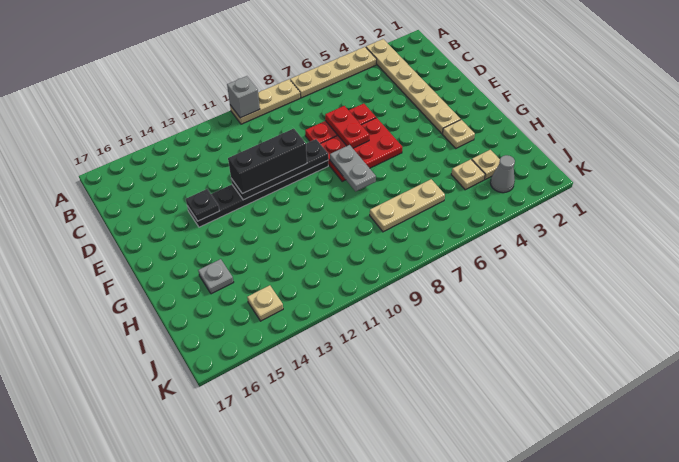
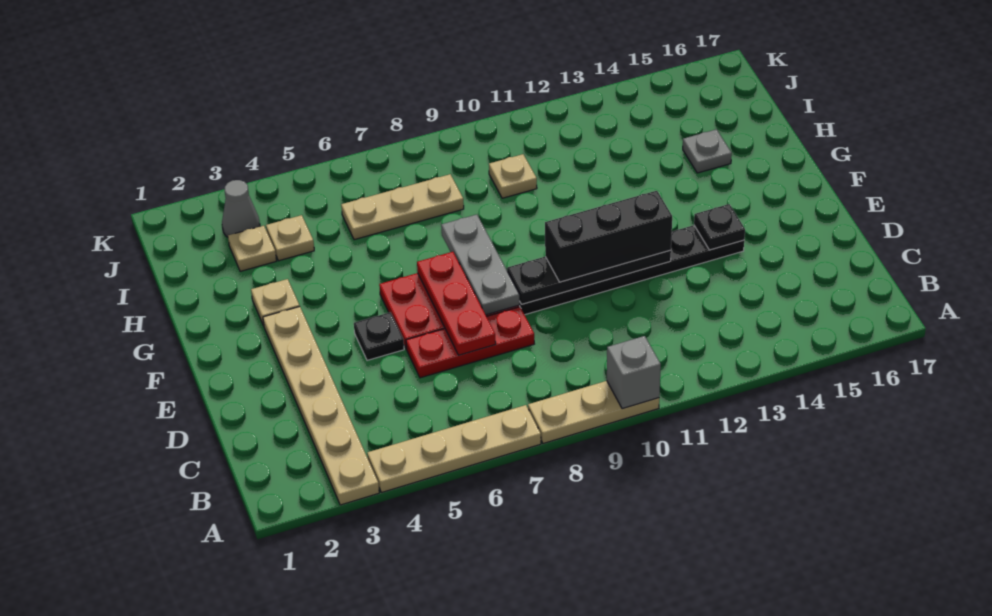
red plate D7:E7 level 2 -> red plate D7:F7 level 2
none -> black plate E5 level 1
grey plate F8:G8 level 2 -> grey plate E8:G8 level 2
tan plate J14 level 1 -> tan plate I10 level 1

